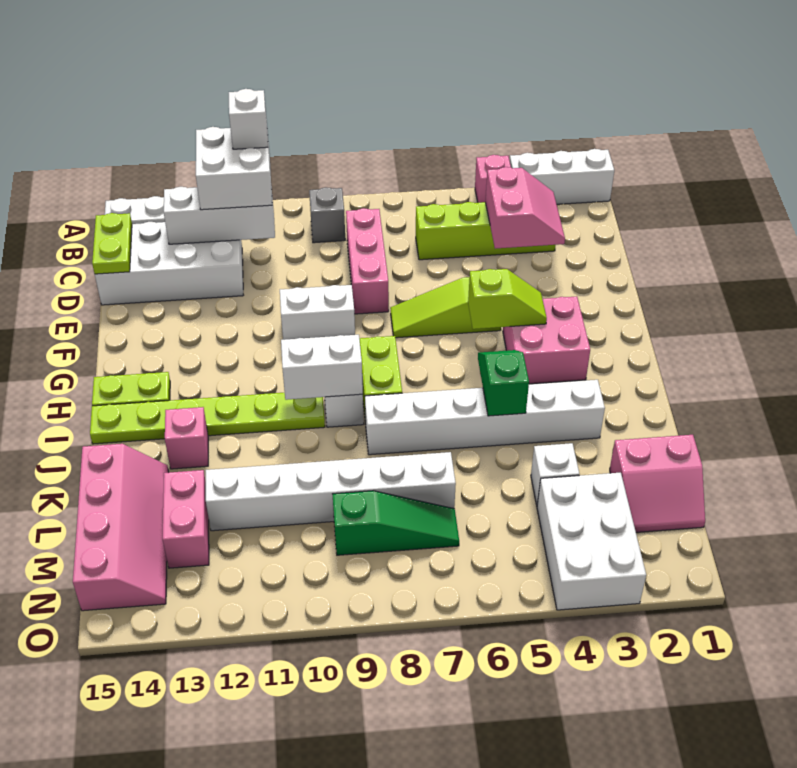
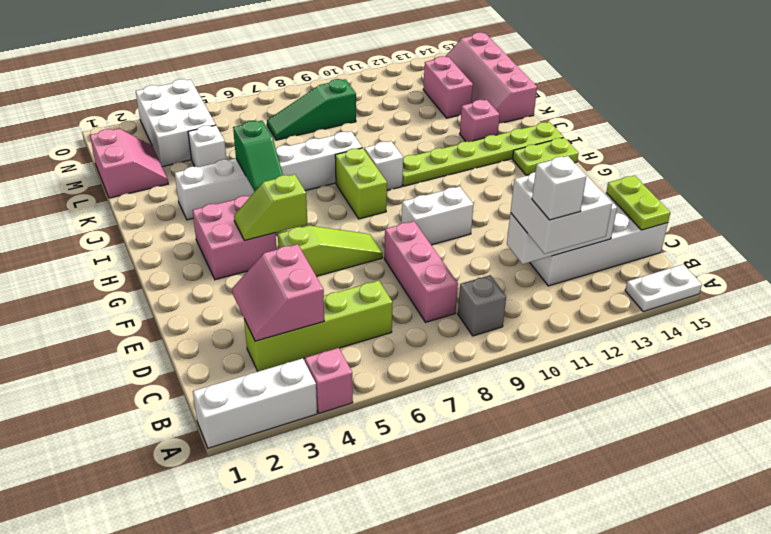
white brick I9:I10 level 2 -> none
pink slope L1:M2 level 1 top L -> pink slope L1:M2 level 1 top 1
white brick L7:L12 level 1 -> none

